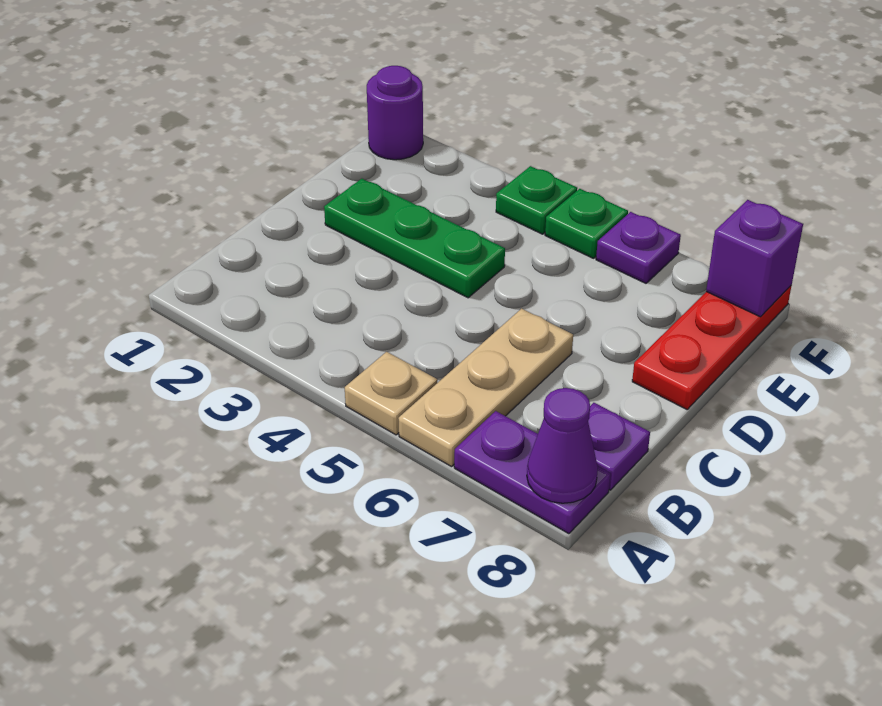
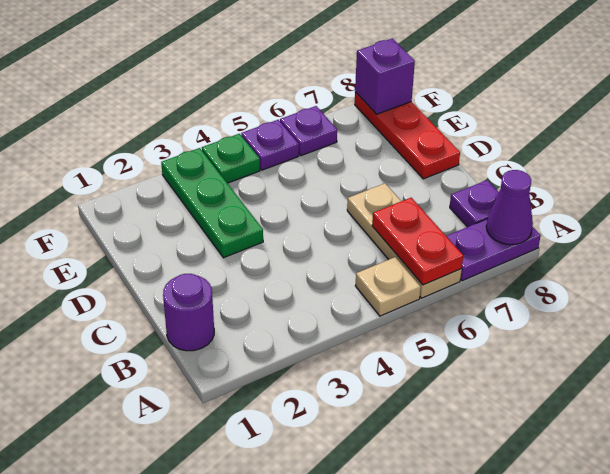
none -> red plate A6:B6 level 2
green plate D2:D4 level 1 -> green plate D3:F3 level 1
purple round brick F1 level 1 -> purple round brick B1 level 1
green plate F5 level 1 -> purple plate F5 level 1

